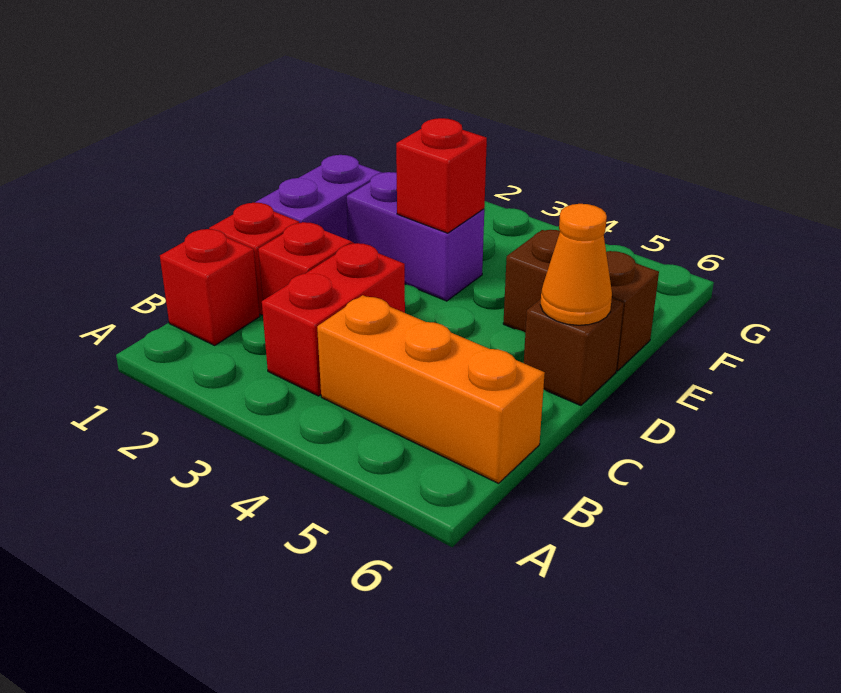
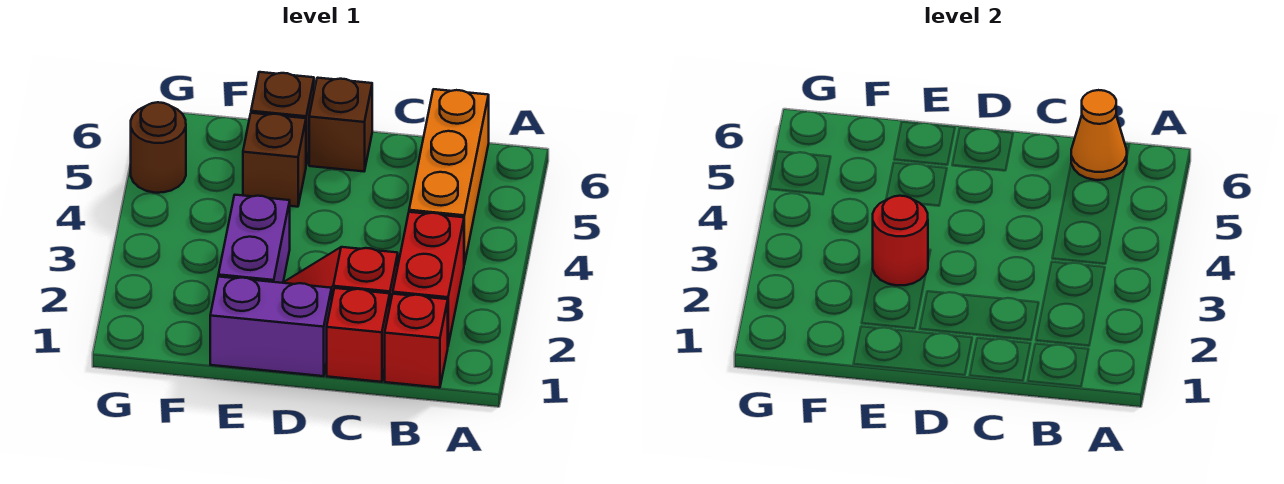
red brick B3:C3 level 1 -> red brick B2:B3 level 1
orange cone D6 level 2 -> orange cone B6 level 2
red brick E3 level 2 -> red round brick E3 level 2
none -> brown round brick G5 level 1

